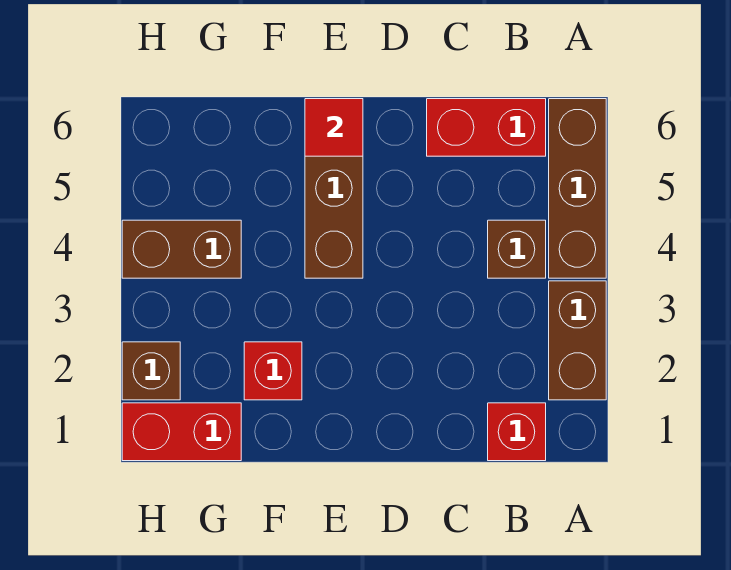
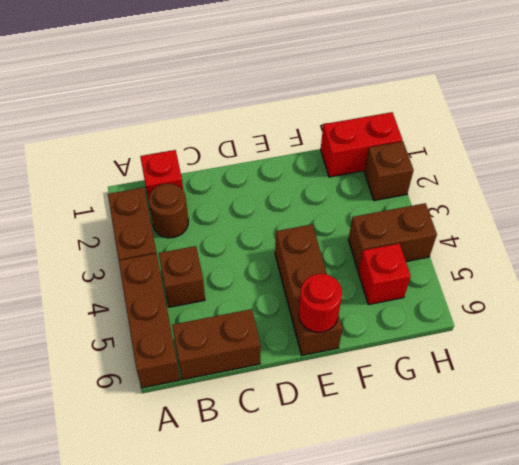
none -> brown round brick B2 level 1
red brick B6:C6 level 1 -> brown brick B6:C6 level 1
red tile E6 level 2 -> red round brick E6 level 2
red brick F2 level 1 -> red brick G5 level 1

